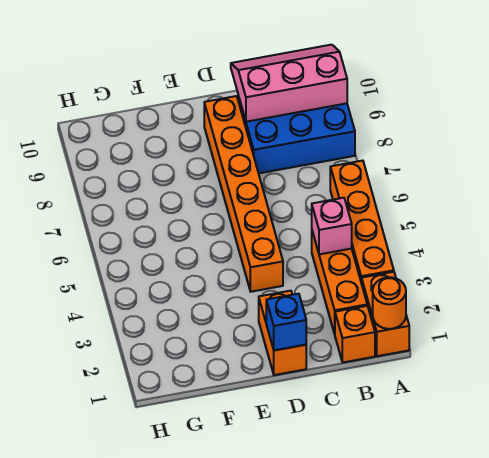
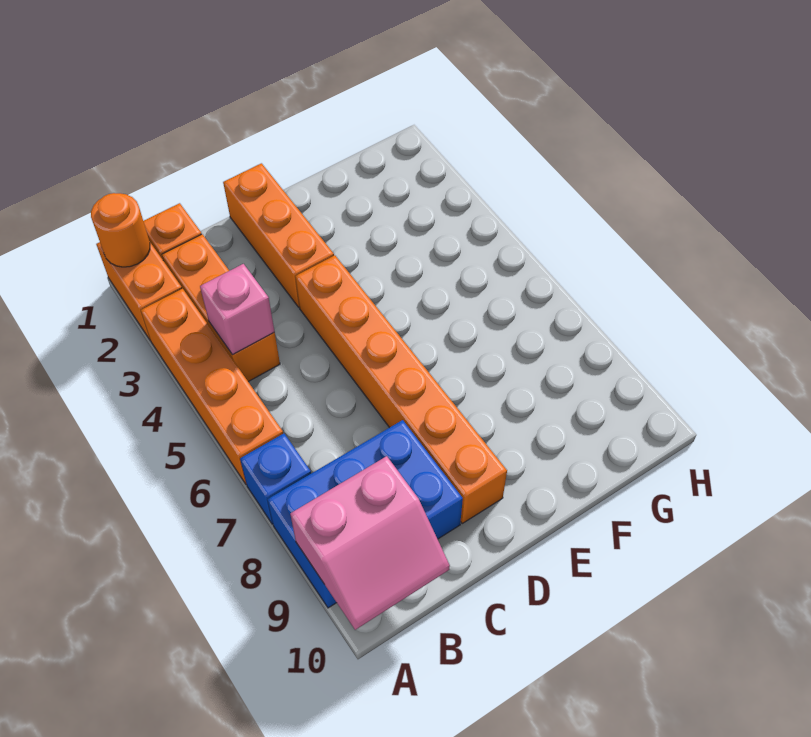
pink slope A9:C10 level 2 top 9 -> pink slope A9:B10 level 2 top 9
orange brick D1:D2 level 1 -> orange brick D1:D3 level 1
blue brick D1 level 2 -> blue brick A7 level 1

